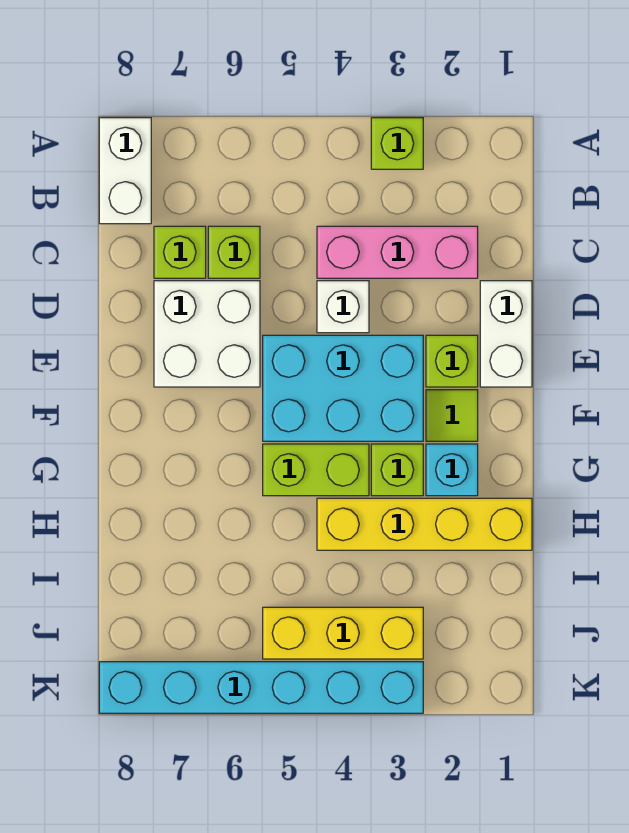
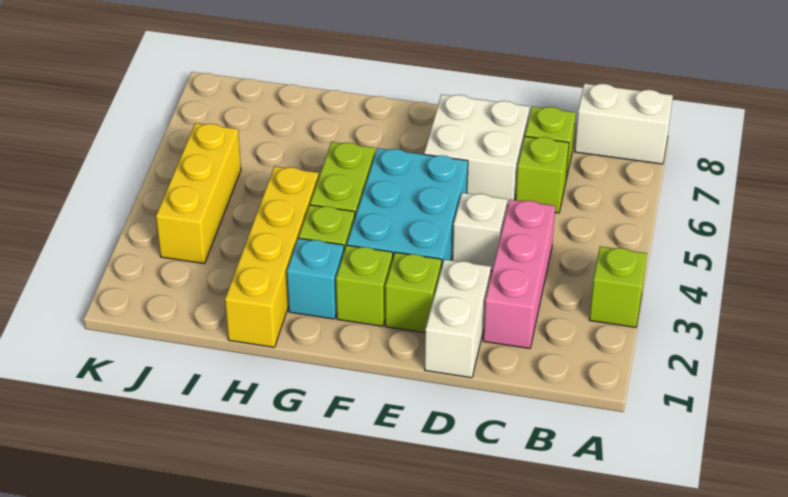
white brick D1:E1 level 1 -> white brick D1:D2 level 1
lime tile F2 level 1 -> lime brick F2 level 1
cyan brick K3:K8 level 1 -> none

